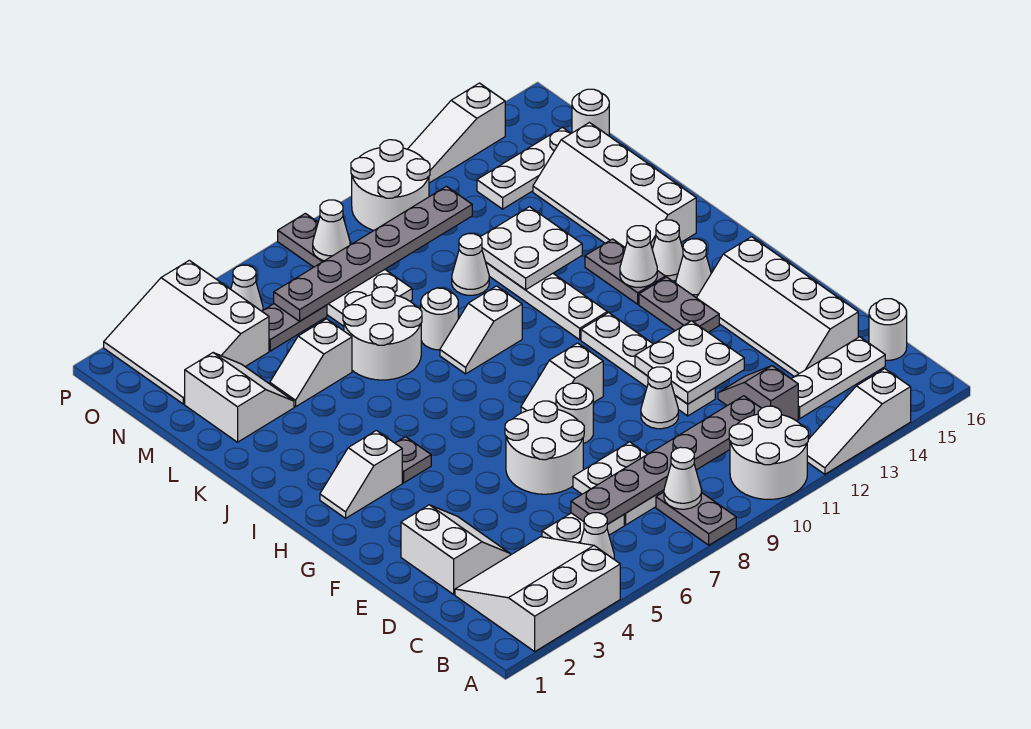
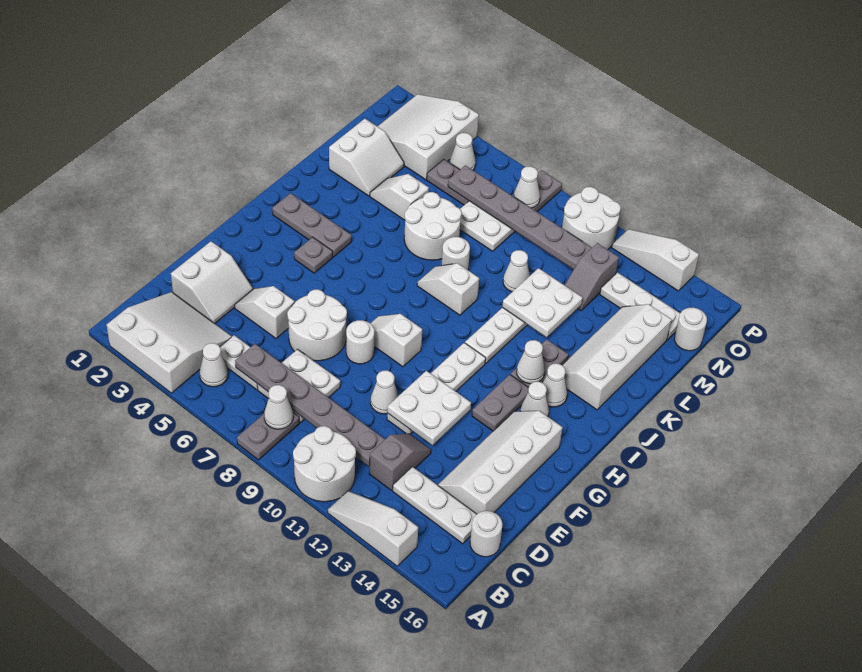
white slope H2:H3 level 1 top 3 -> white slope E4:E5 level 1 top 5
none -> grey plate I2:I4 level 1
none -> grey slope M12:N12 level 1 top N

